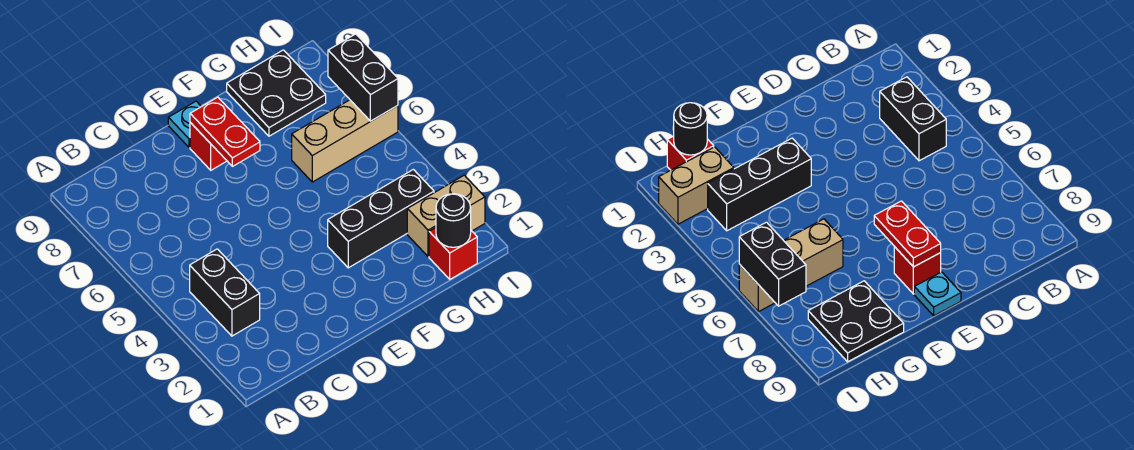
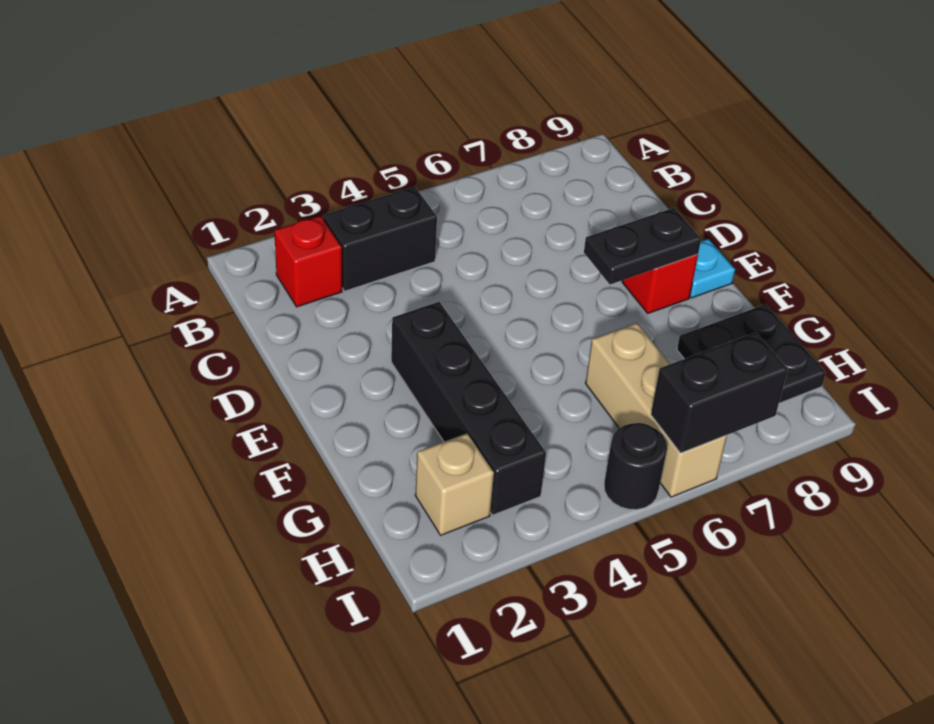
red plate E7:E8 level 2 -> black plate E7:E8 level 2
black brick F3:H3 level 1 -> black brick E3:H3 level 1
red brick H1 level 1 -> red brick B2 level 1
black round brick H1 level 2 -> black round brick I5 level 1
tan brick H2:I2 level 1 -> tan brick H2 level 1

